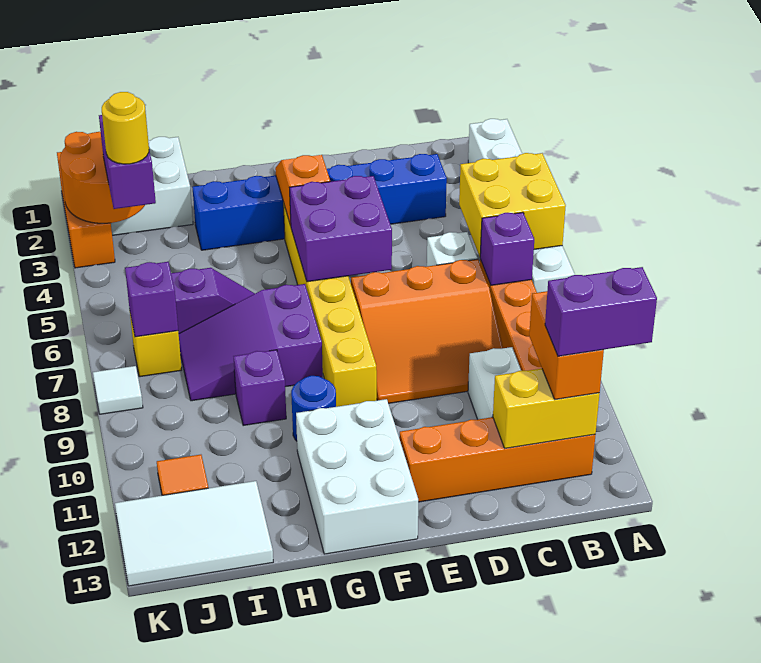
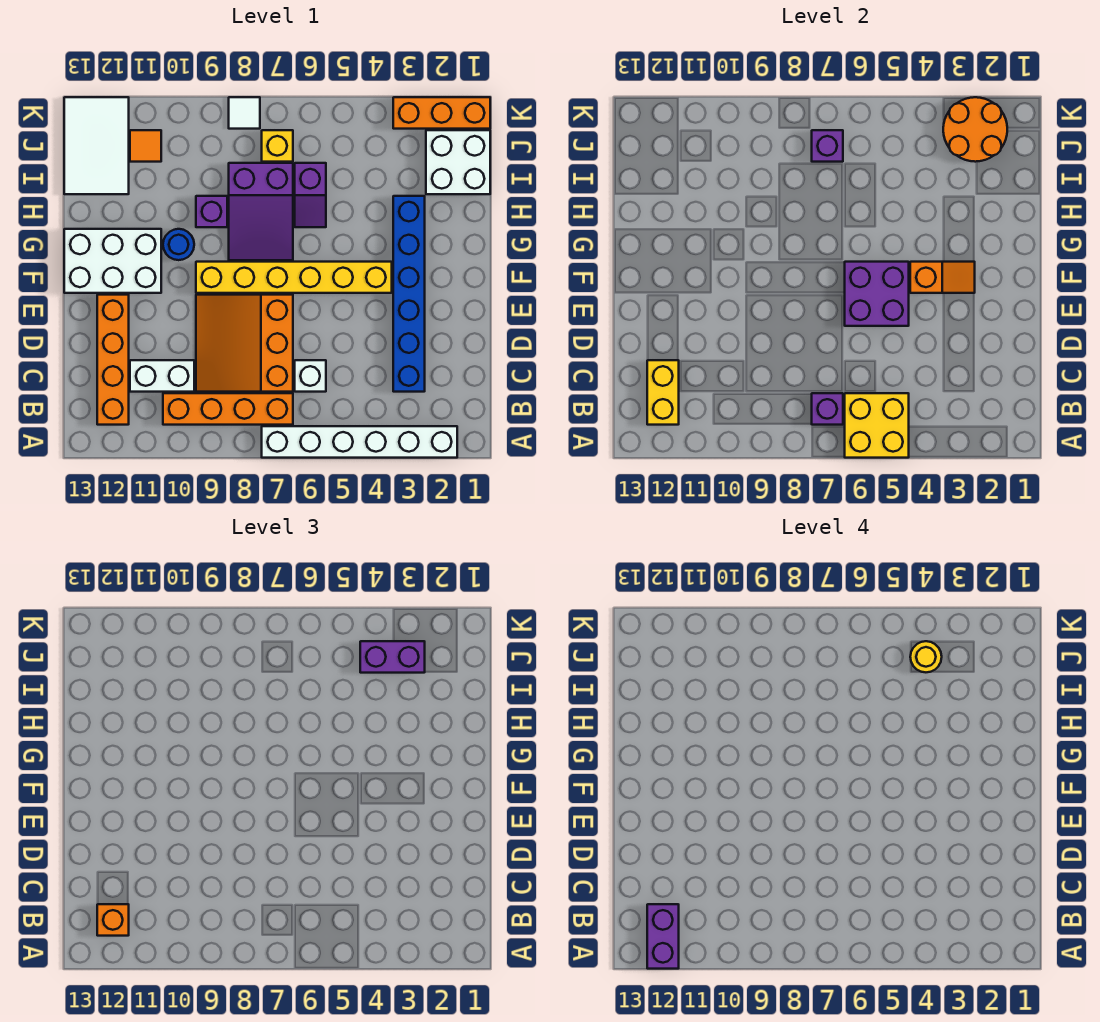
orange brick B11:B12 level 3 -> orange brick B12 level 3
purple slope G7:I8 level 1 top G -> purple slope G7:I8 level 1 top I

